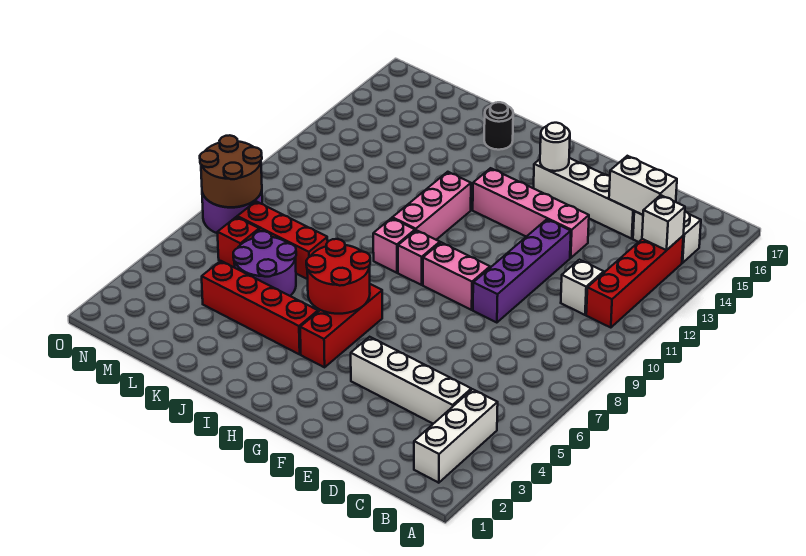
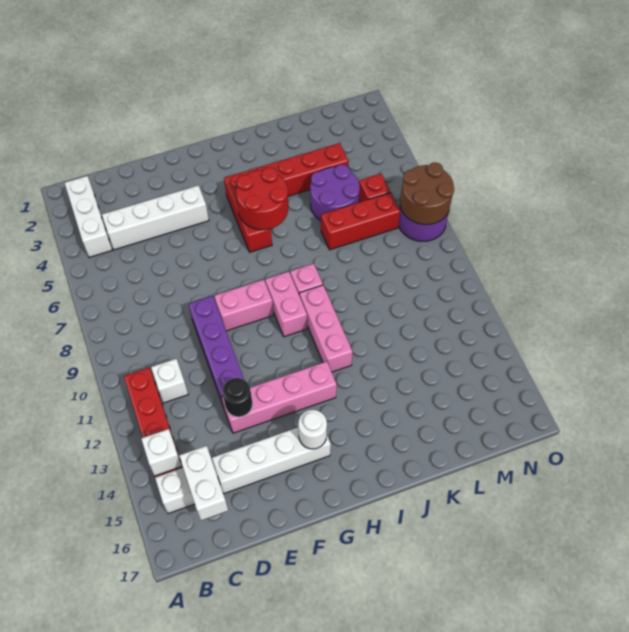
white brick C15:D15 level 2 -> white brick C15:C16 level 2
pink brick H9 level 1 -> pink brick H9:H10 level 1
black round brick J16 level 1 -> black round brick E13 level 2

